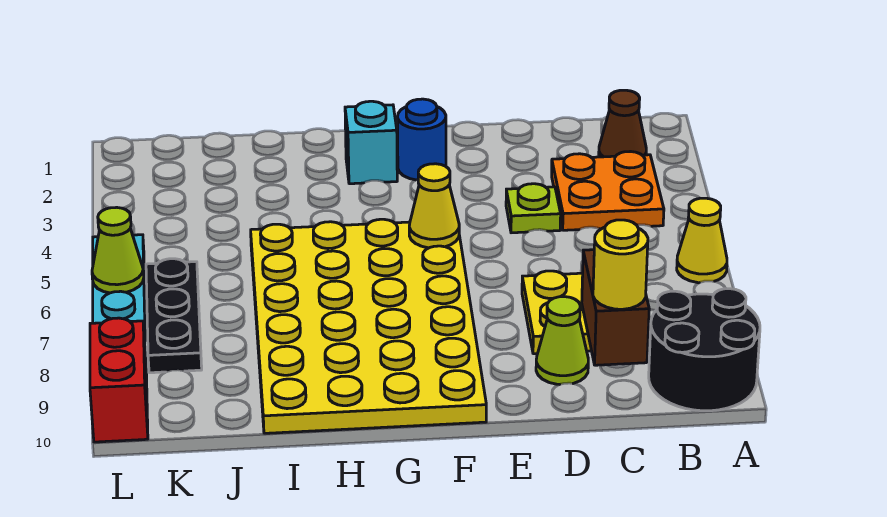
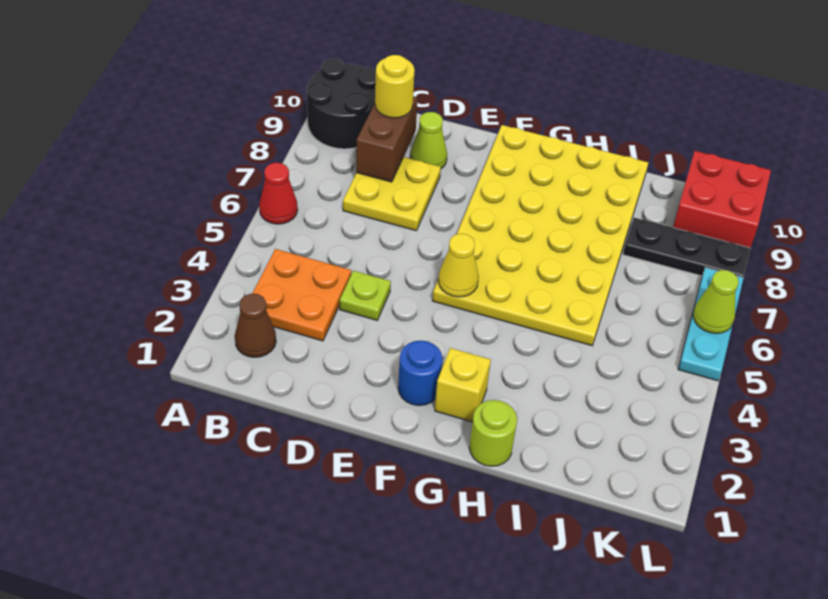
yellow cone A6 level 1 -> red cone A6 level 1
cyan brick G2 level 1 -> yellow brick G2 level 1
none -> lime round brick H1 level 1
black plate K6:K8 level 1 -> black plate J8:L8 level 1
red brick L9:L10 level 1 -> red brick K9:L10 level 1

